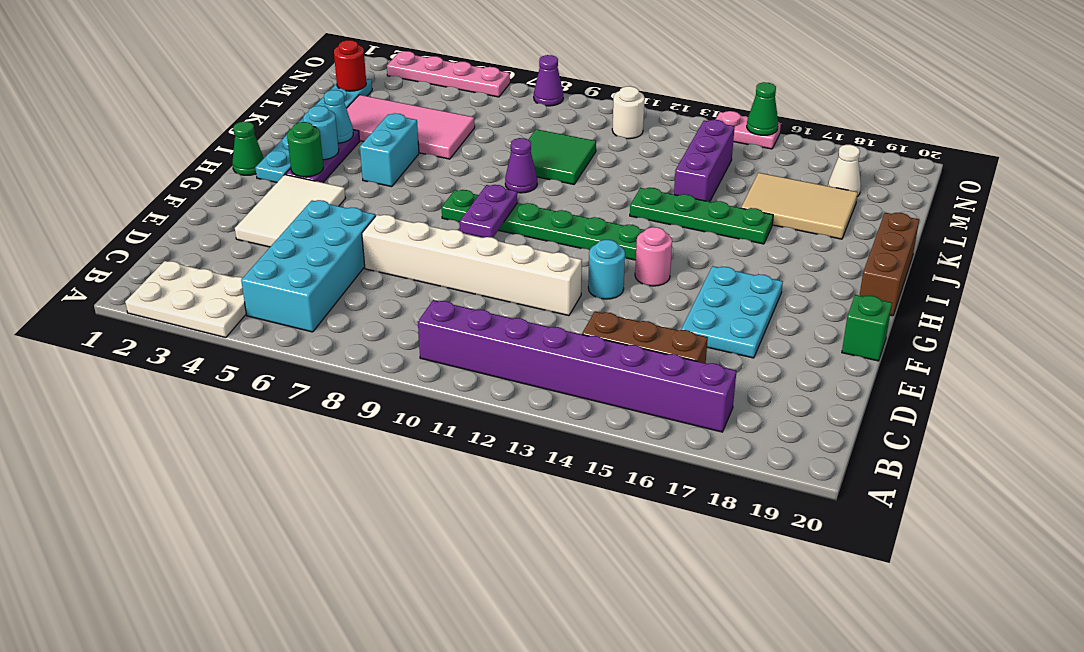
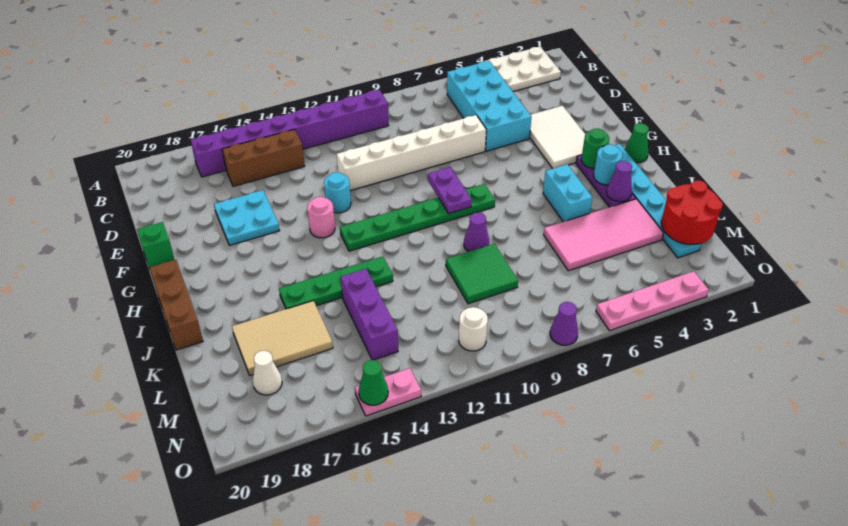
cyan plate E16:G17 level 1 -> cyan plate E16:F17 level 1
cyan cone J3 level 2 -> purple cone J3 level 2
red round brick M2 level 2 -> red round brick L1:M2 level 2

